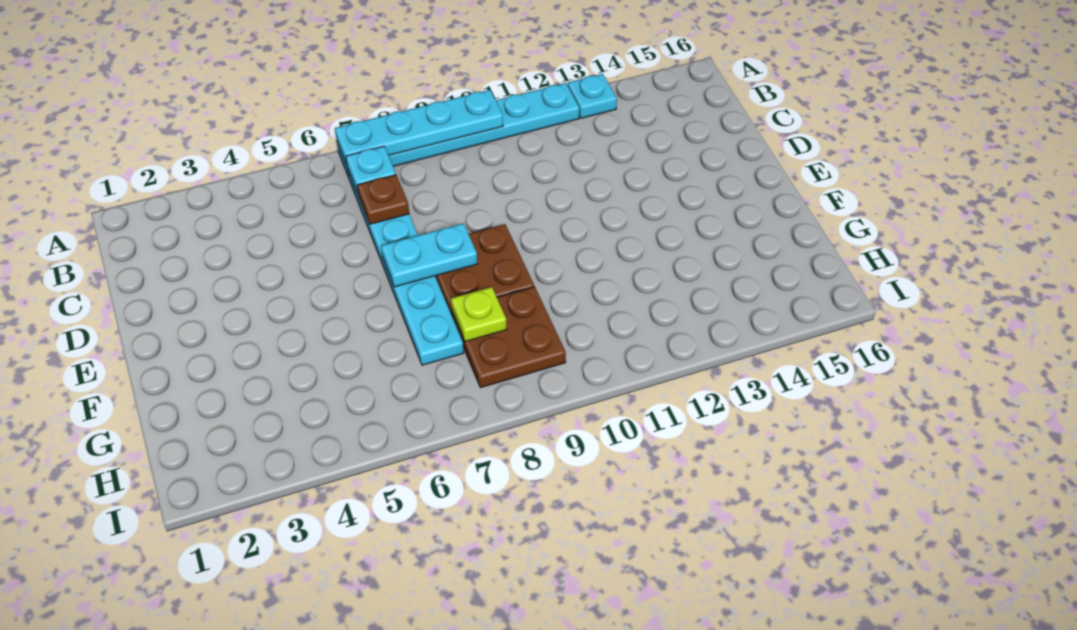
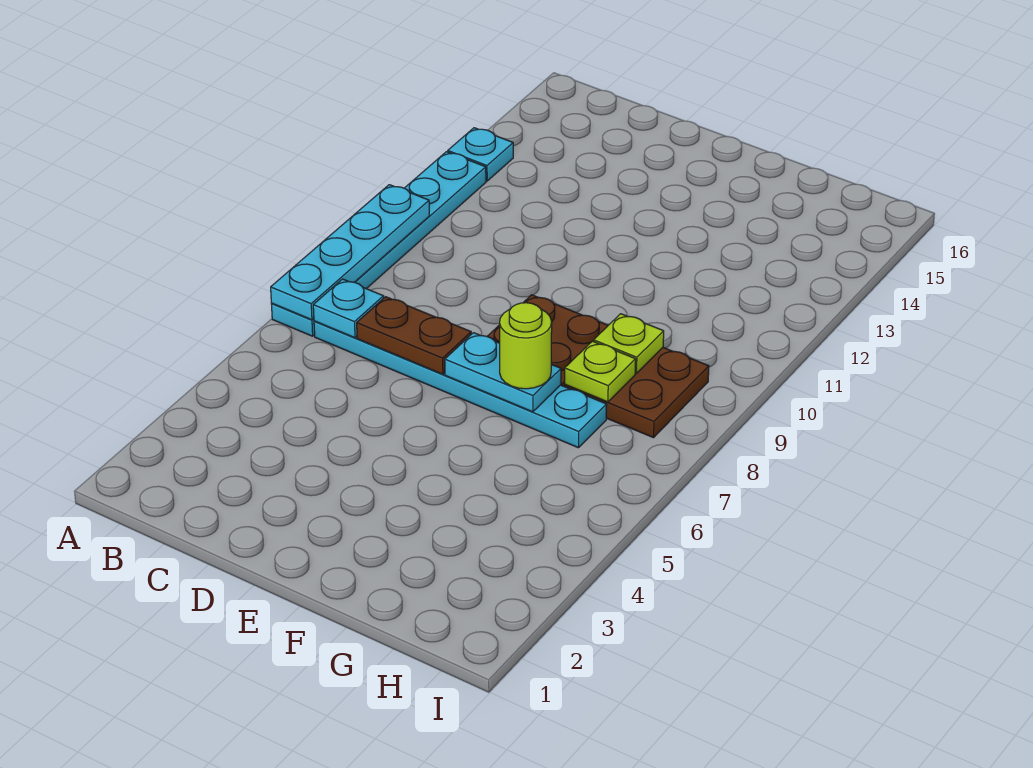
brown plate C7 level 2 -> brown plate C7:D7 level 2
cyan plate E7:E8 level 2 -> cyan plate E7:F7 level 2
none -> lime round brick F7 level 3
none -> lime plate G9 level 2

